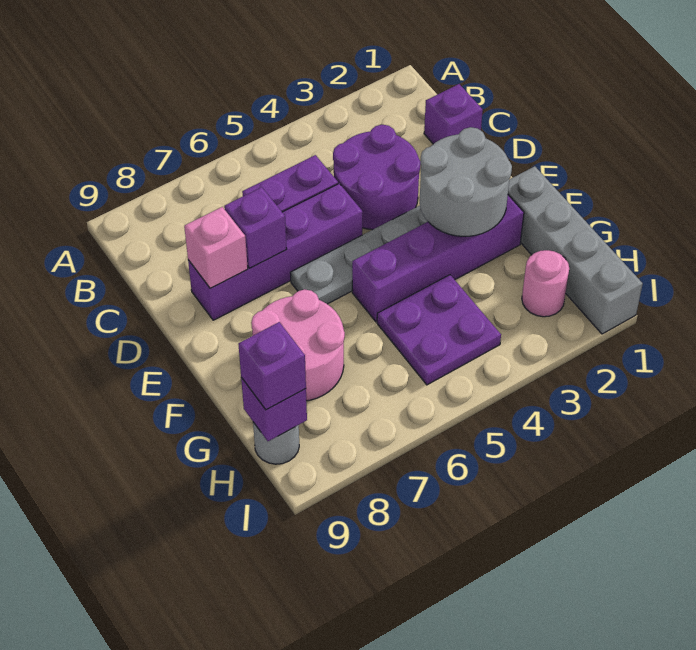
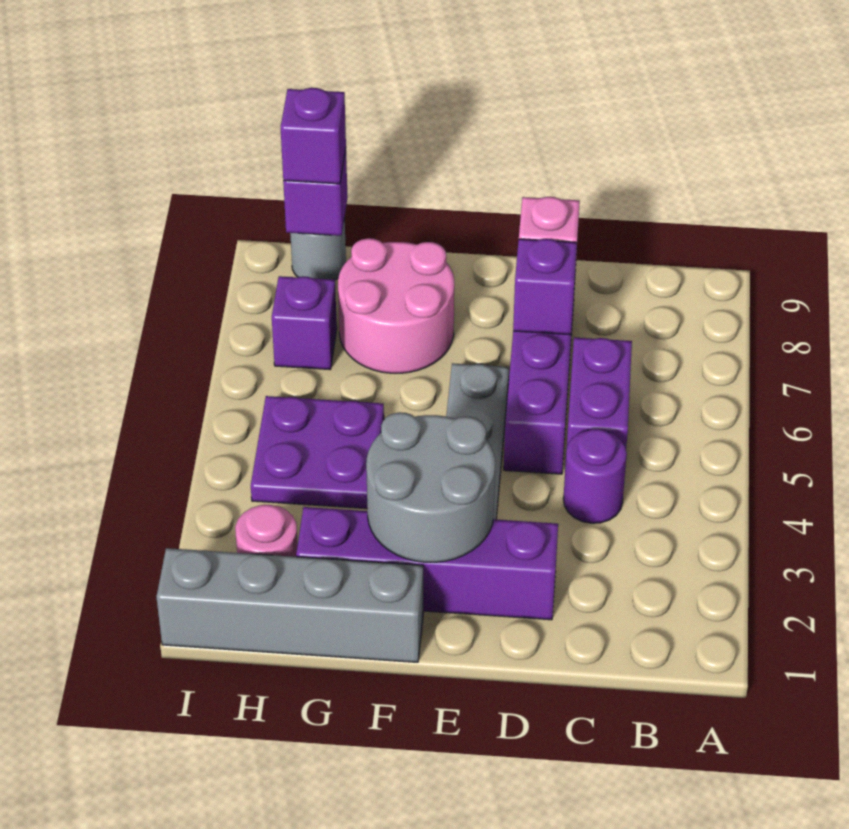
purple brick C1 level 1 -> purple brick H7 level 1
purple round brick C3:D4 level 1 -> purple round brick C4 level 1
purple brick F2:F5 level 1 -> purple brick D2:G2 level 1

